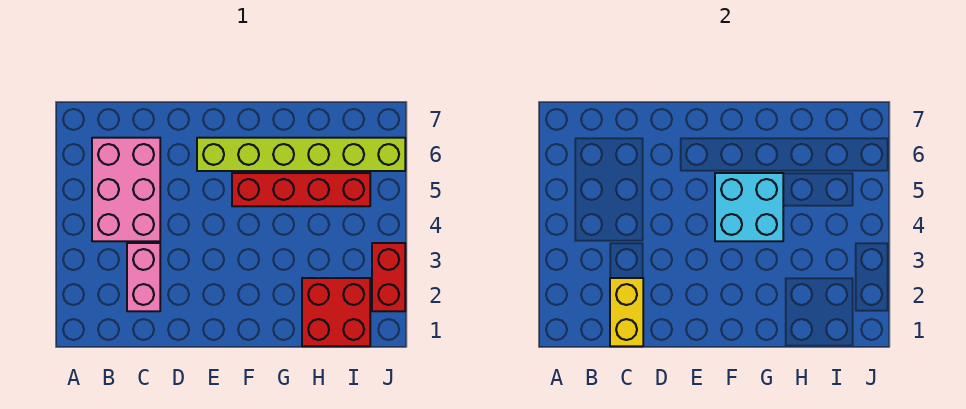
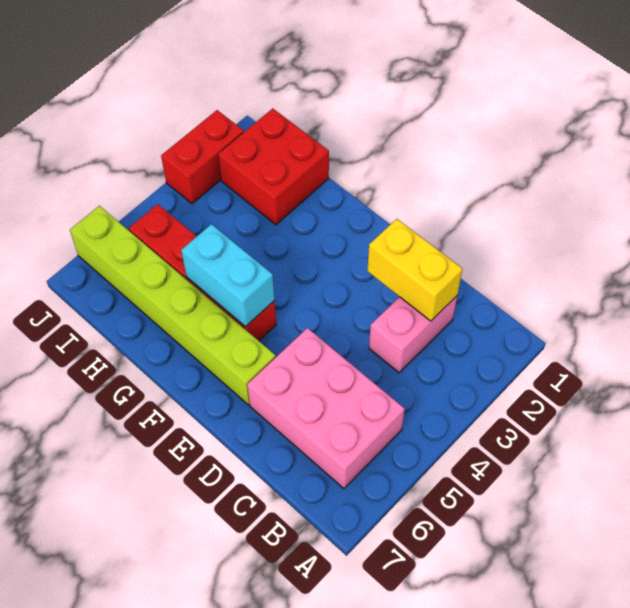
pink brick B4:C6 level 1 -> pink brick B5:D6 level 1
yellow brick C1:C2 level 2 -> yellow brick C2:D2 level 2
cyan brick F4:G5 level 2 -> cyan brick F5:G5 level 2

